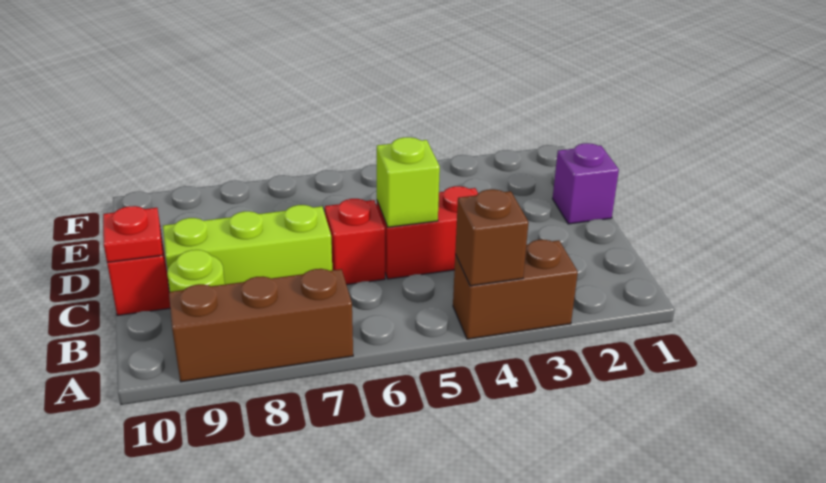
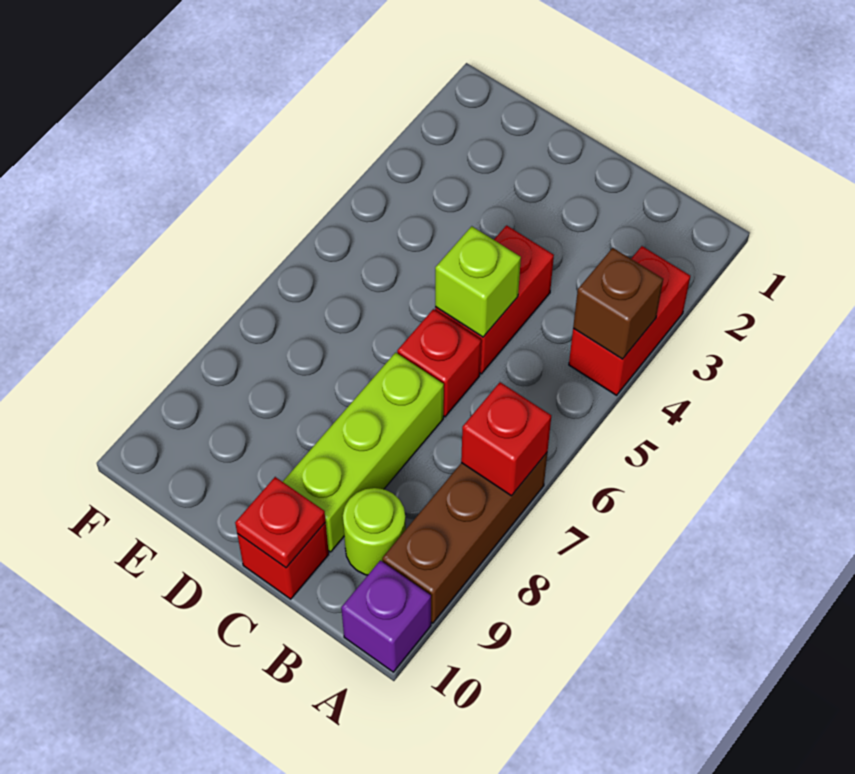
brown brick A3:A4 level 1 -> red brick A3:A4 level 1
none -> red brick A7 level 2
purple brick D1 level 1 -> purple brick A10 level 1

